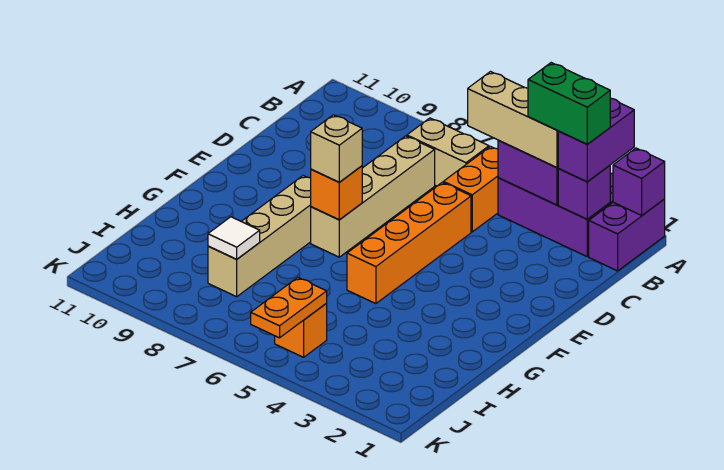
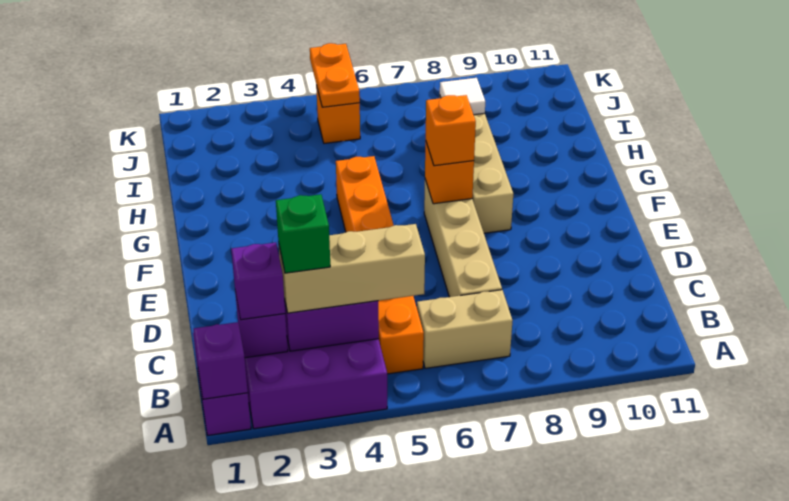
purple brick A2:B2 level 3 -> purple brick B2 level 3
green brick B2:B3 level 4 -> green brick B3 level 4
tan brick F7 level 3 -> orange brick F7 level 3

